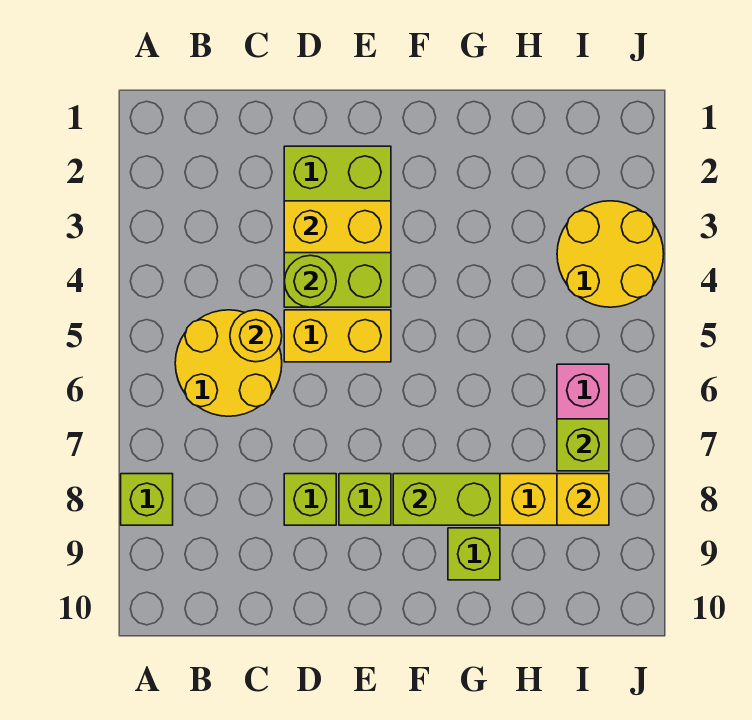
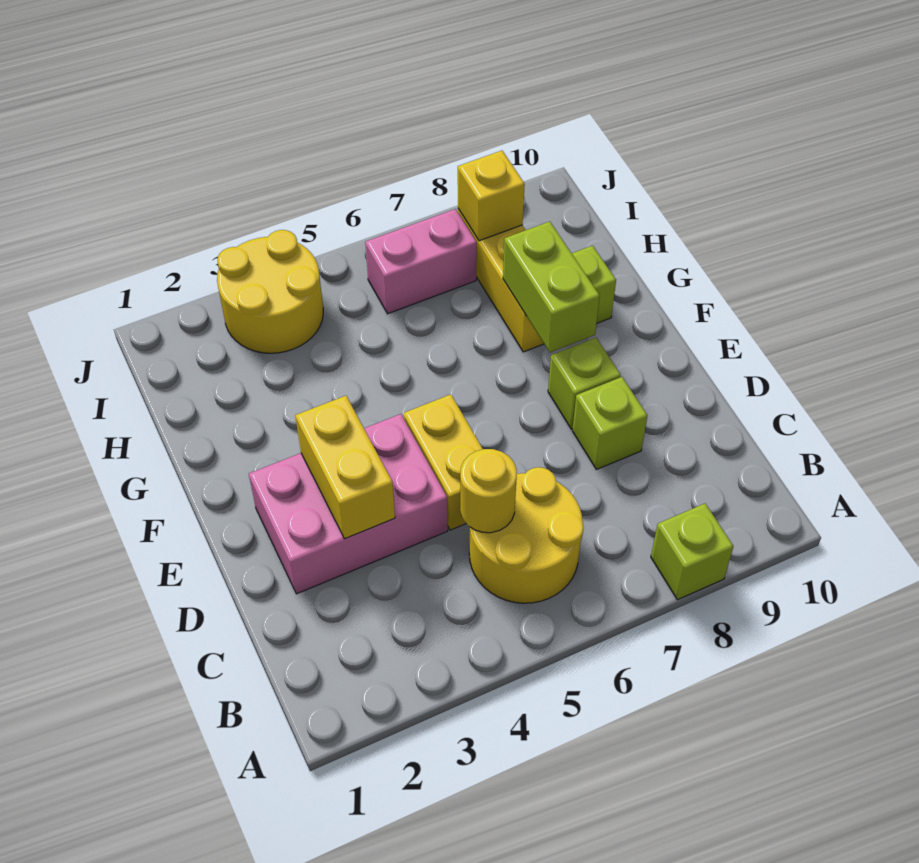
lime brick D2:E4 level 1 -> pink brick D2:E4 level 1
lime round brick D4 level 2 -> none
lime brick I7 level 2 -> none

